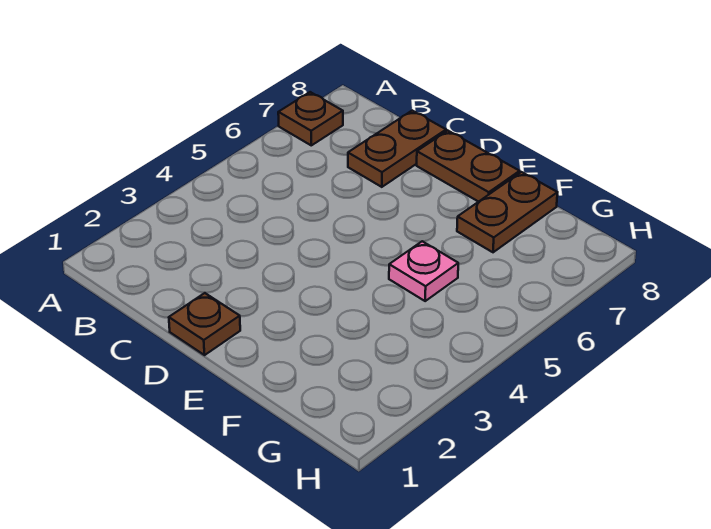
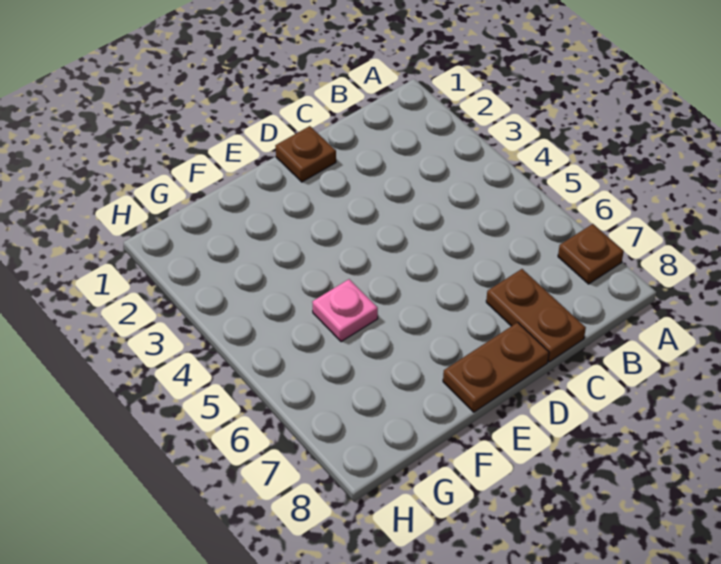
brown plate F7:F8 level 1 -> none

